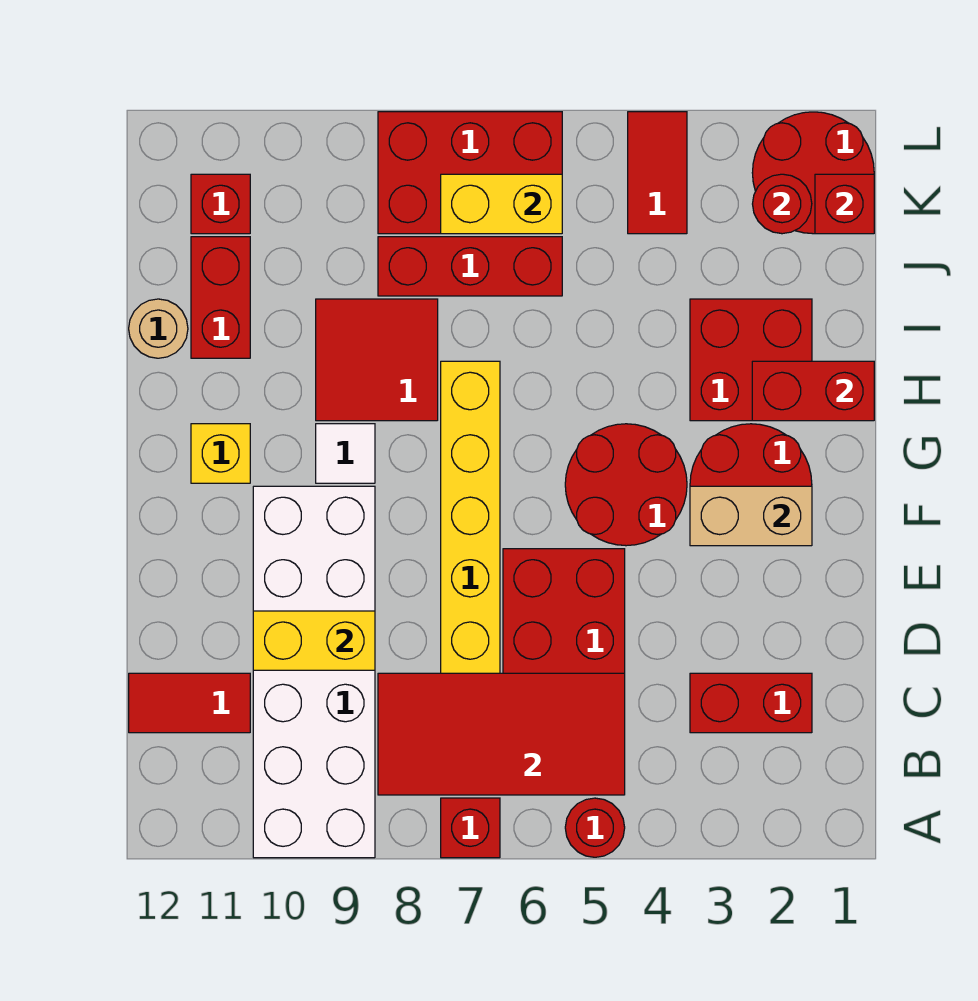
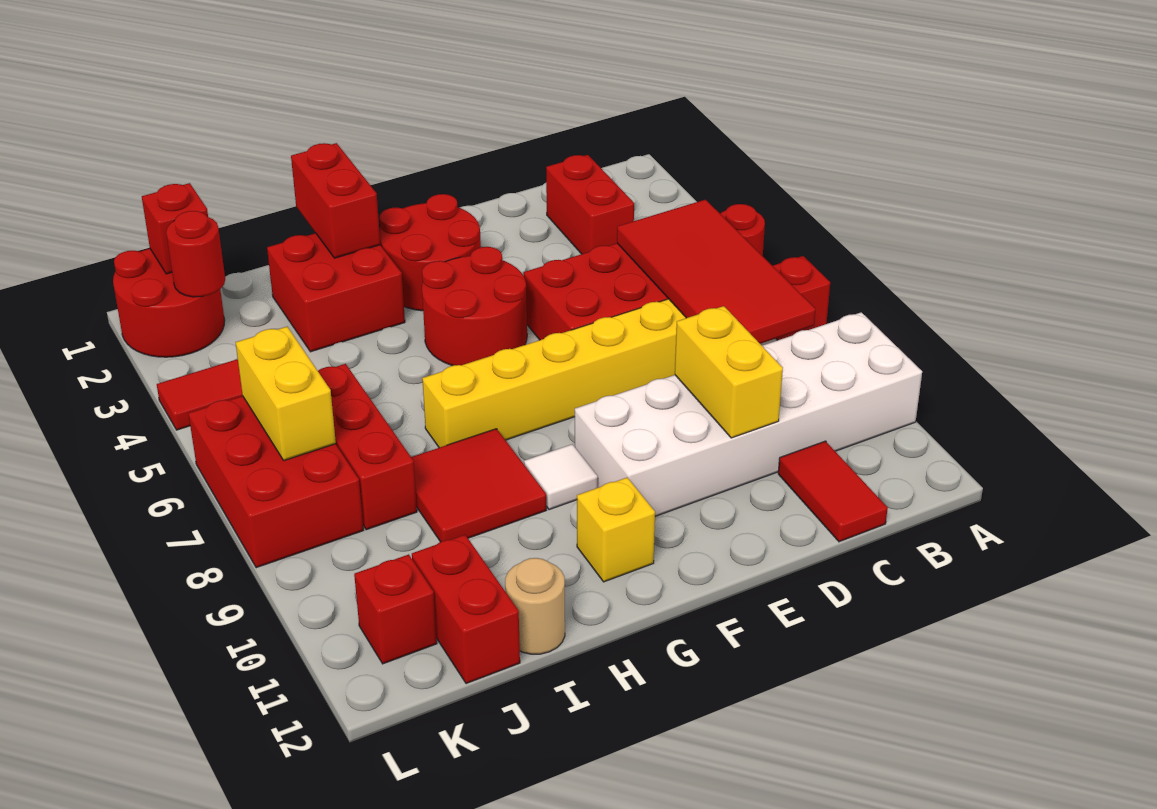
tan brick F2:F3 level 2 -> none
red brick I11:J11 level 1 -> red brick J11:J12 level 1

